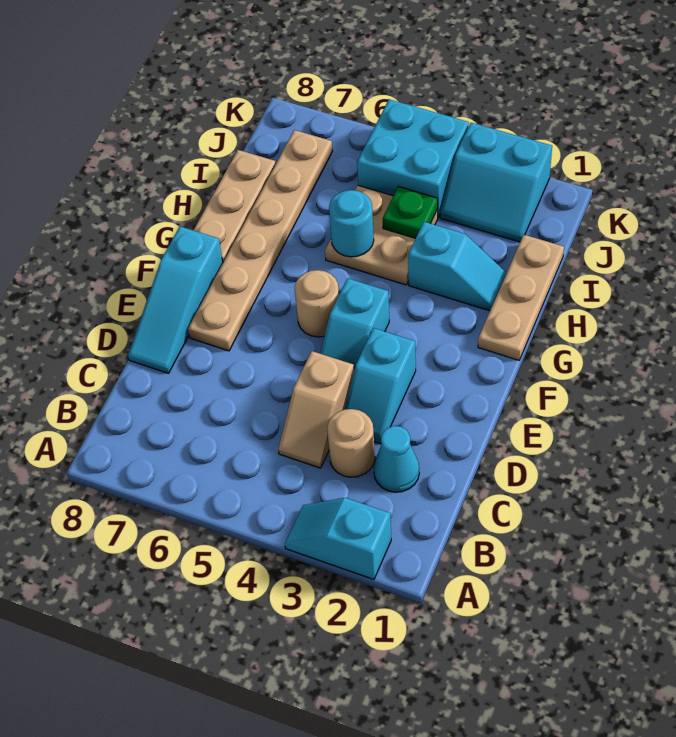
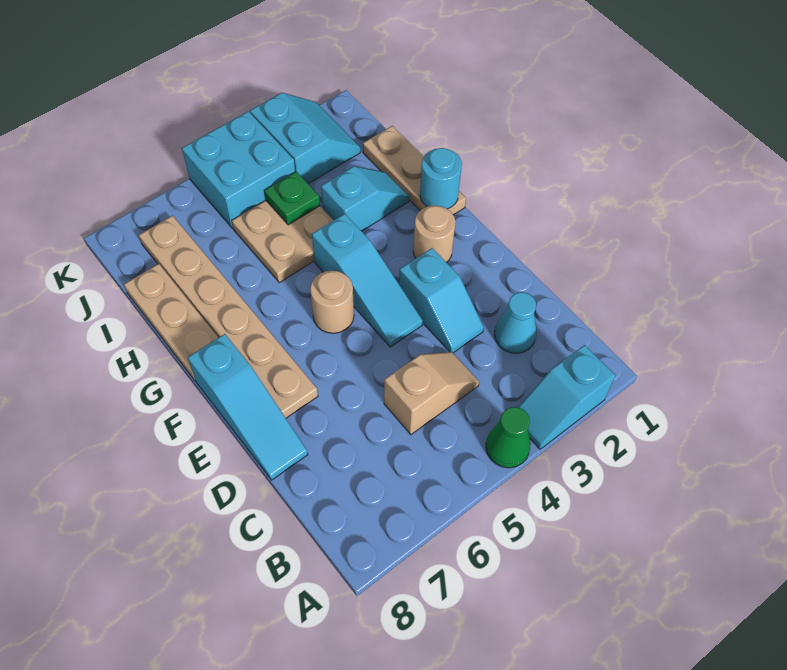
none -> green cone A4 level 1
tan round brick C3 level 1 -> tan round brick F2 level 1
tan slope C4:D4 level 1 top D -> tan slope C4:C5 level 1 top 5
cyan slope E4:F4 level 1 top F -> cyan slope E4:G4 level 1 top G
cyan round brick H5 level 2 -> cyan round brick G1 level 2
cyan slope J2:K3 level 1 top K -> cyan slope J2:K3 level 1 top 3

